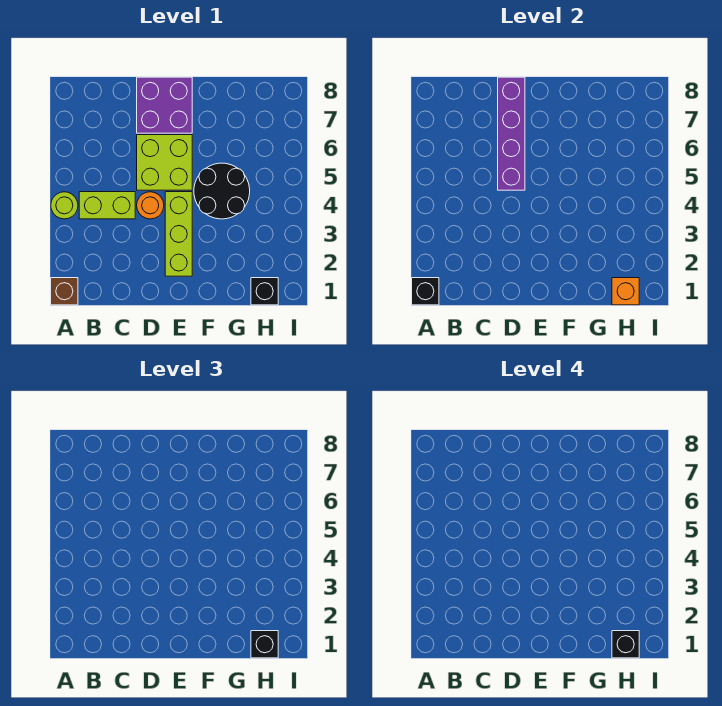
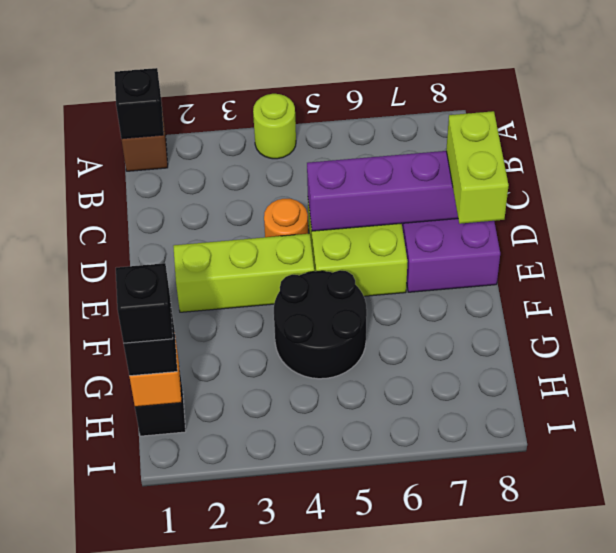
lime brick B4:C4 level 1 -> lime brick D8:E8 level 3

